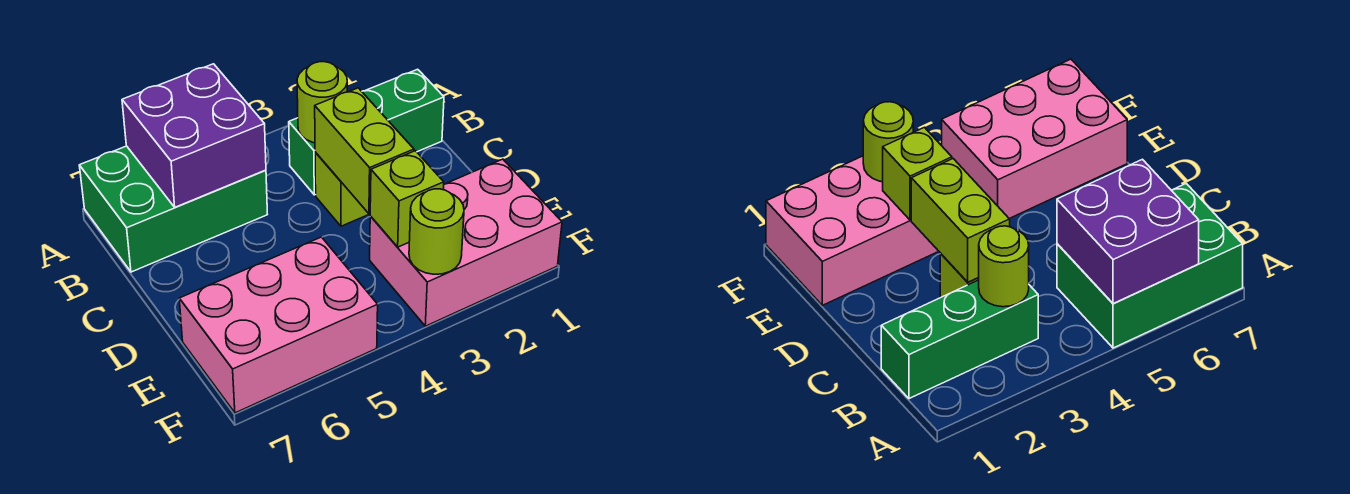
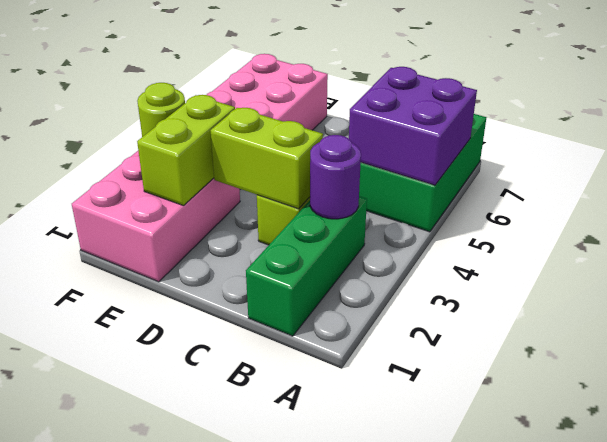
lime round brick B3 level 2 -> purple round brick B3 level 2
lime brick E3 level 2 -> lime brick E2:E3 level 2

